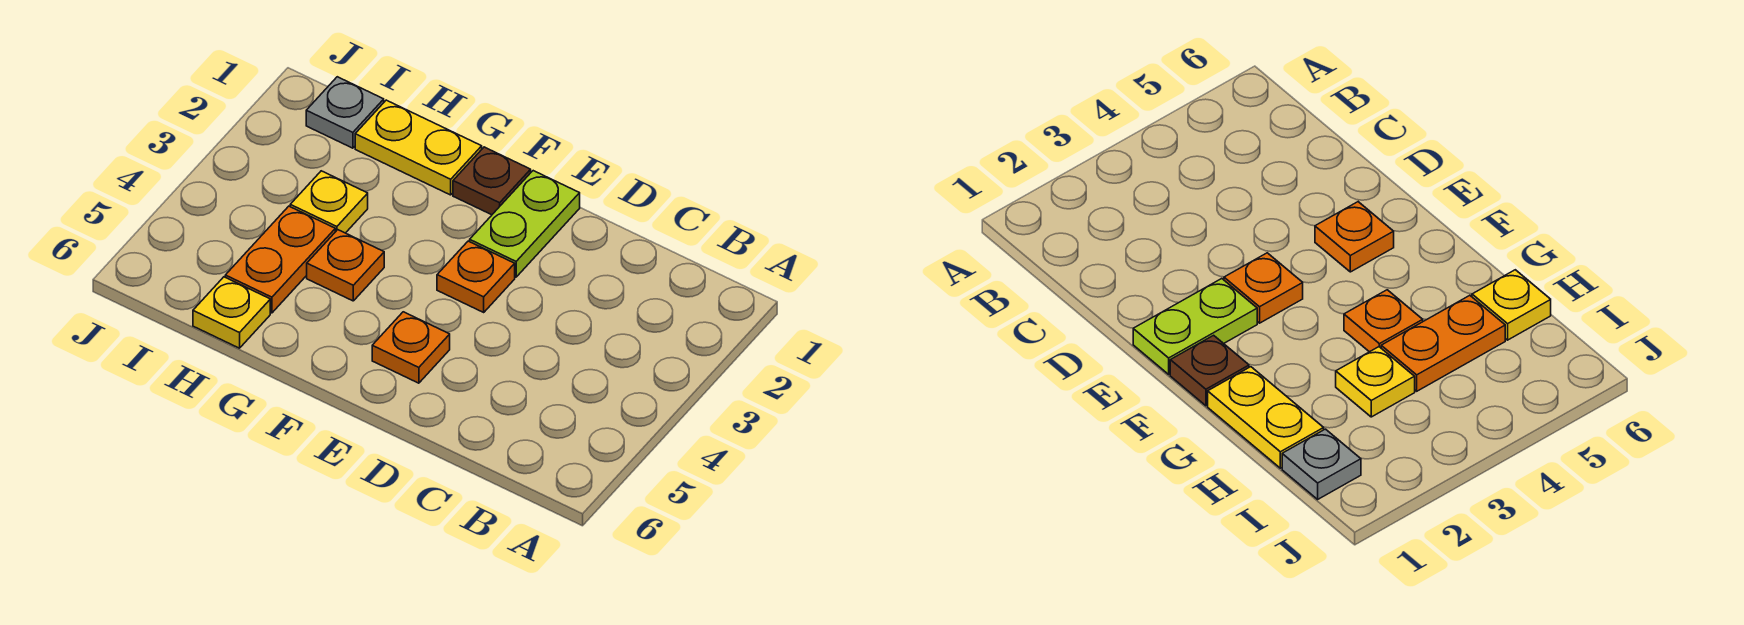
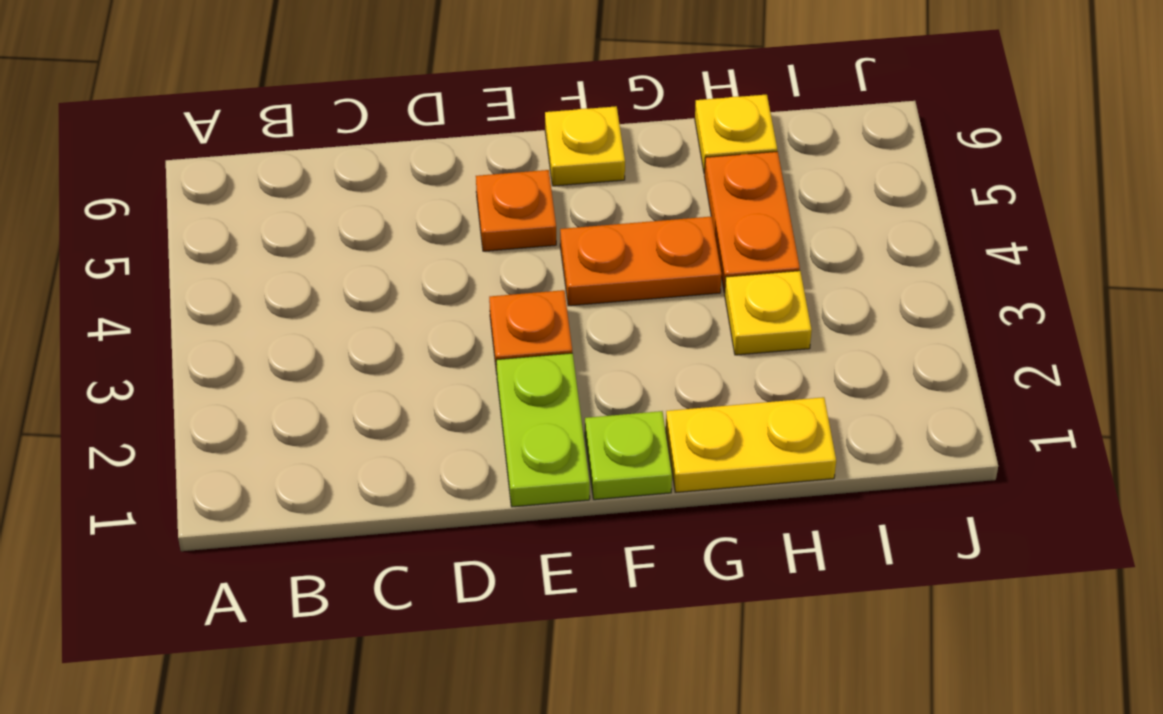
brown plate F1 level 1 -> lime plate F1 level 1
none -> yellow plate F6 level 1
orange plate G4 level 1 -> orange plate F4:G4 level 1
grey plate I1 level 1 -> none

